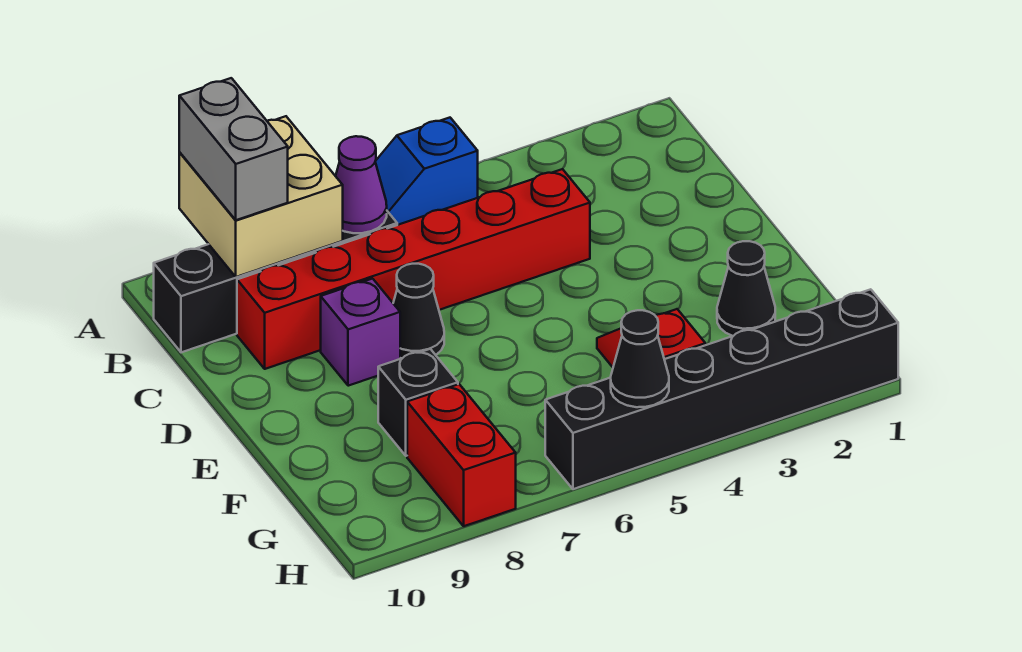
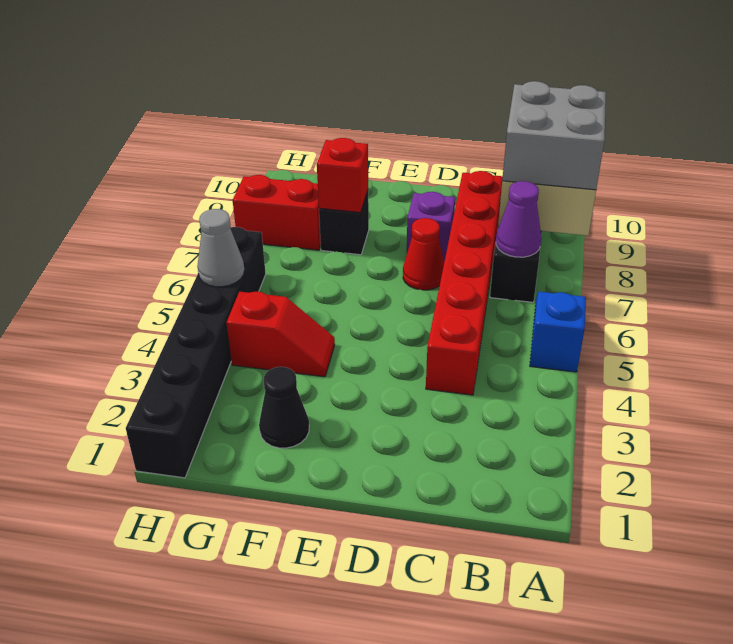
grey brick A9:B9 level 3 -> grey brick A8:B9 level 3
black cone D7 level 1 -> red cone D7 level 1
none -> red brick F8 level 2
black cone H5 level 2 -> grey cone H5 level 2

